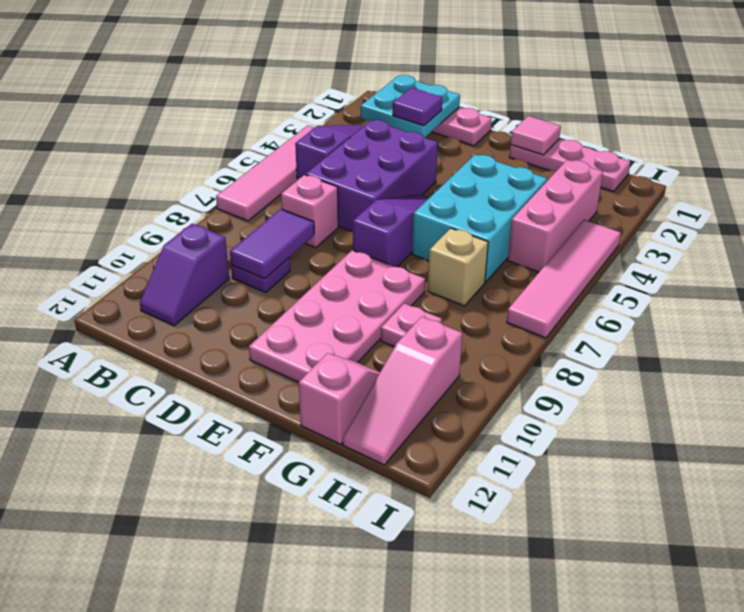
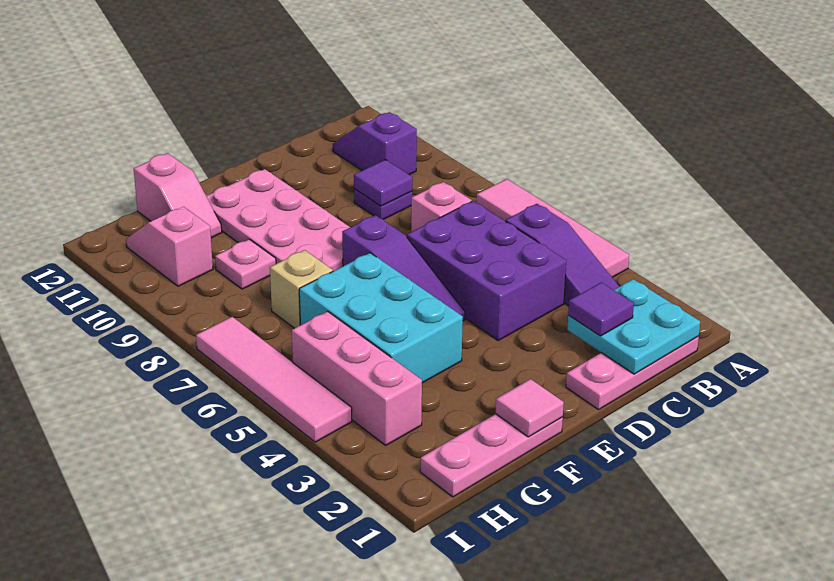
purple tile C8:C9 level 2 -> purple tile C9 level 2
pink slope H10:H12 level 1 top 10 -> pink slope H10:H11 level 1 top 10

